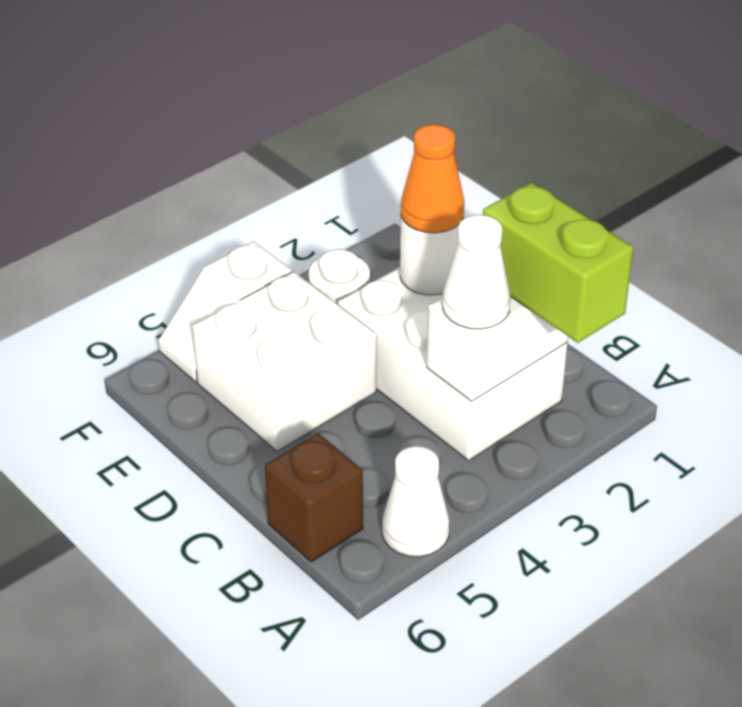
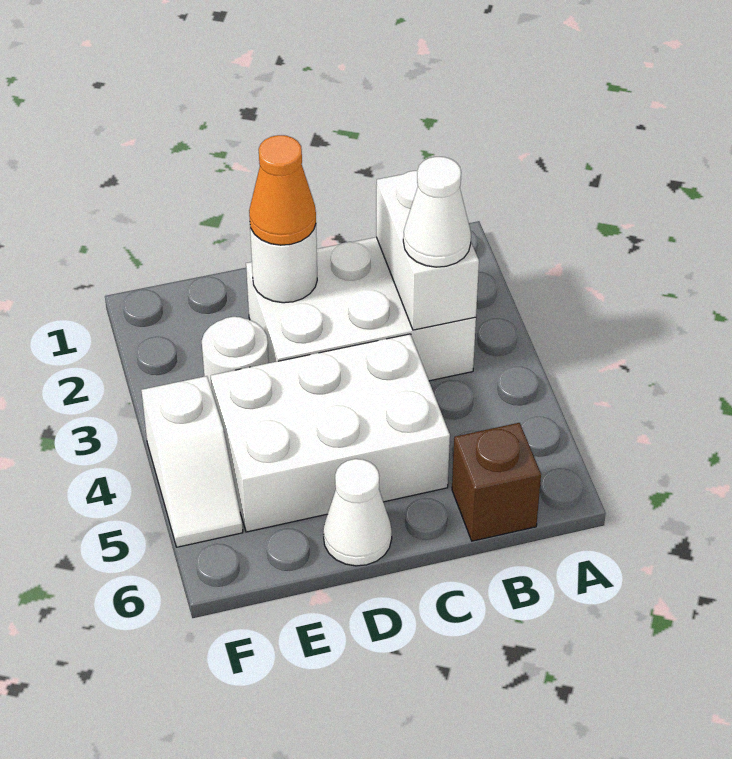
lime brick A2:B2 level 3 -> none
white cone A5 level 1 -> white cone D6 level 1
white brick D4:E5 level 1 -> white brick C4:E5 level 1

